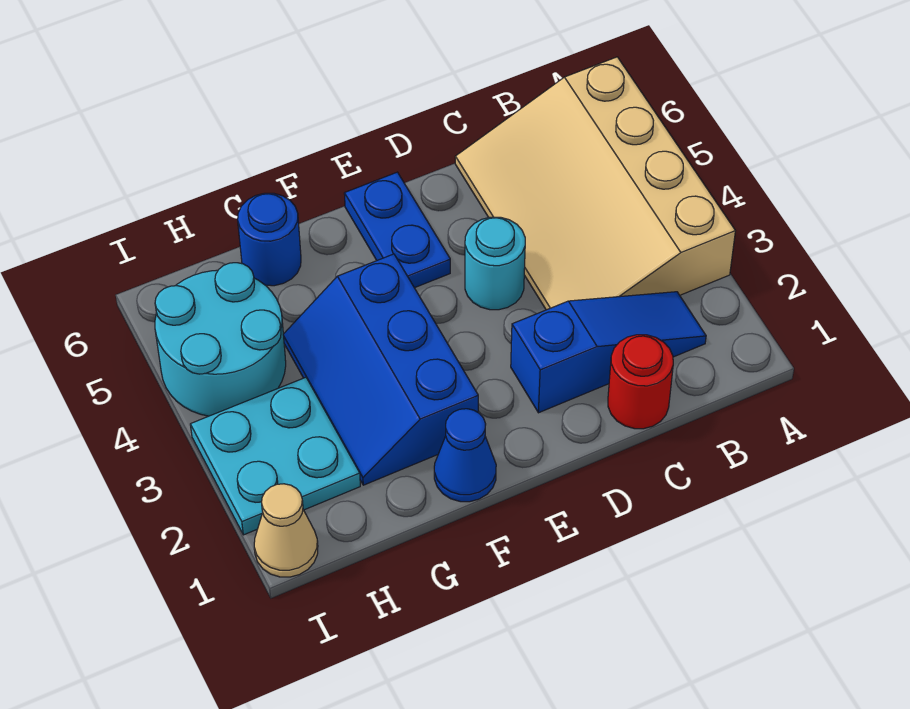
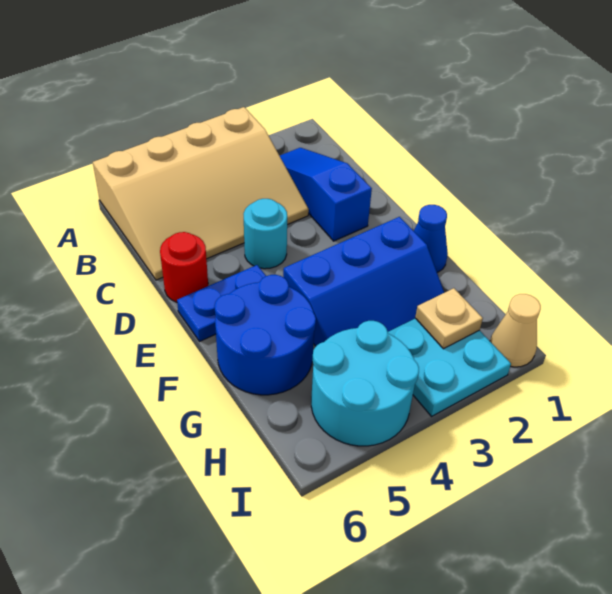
red round brick C1 level 1 -> red round brick D6 level 1
blue round brick G6 level 1 -> blue round brick F5:G6 level 1
none -> tan plate H2 level 2

